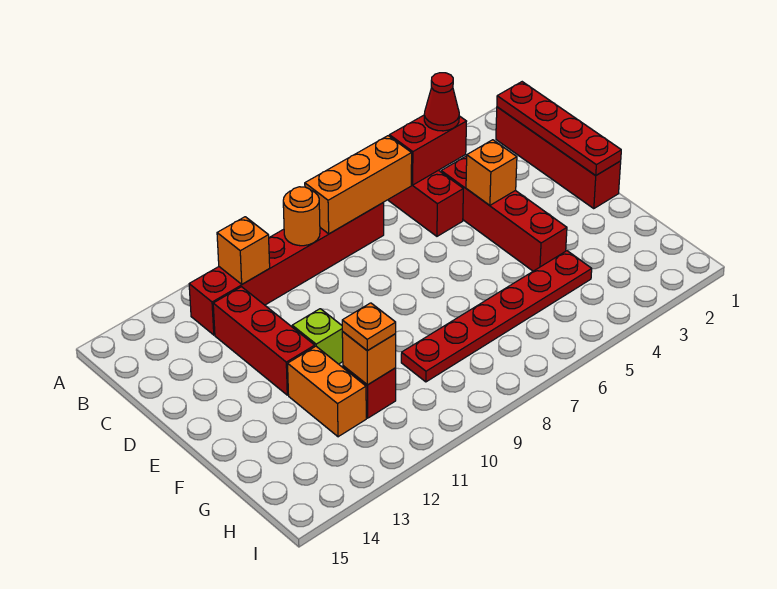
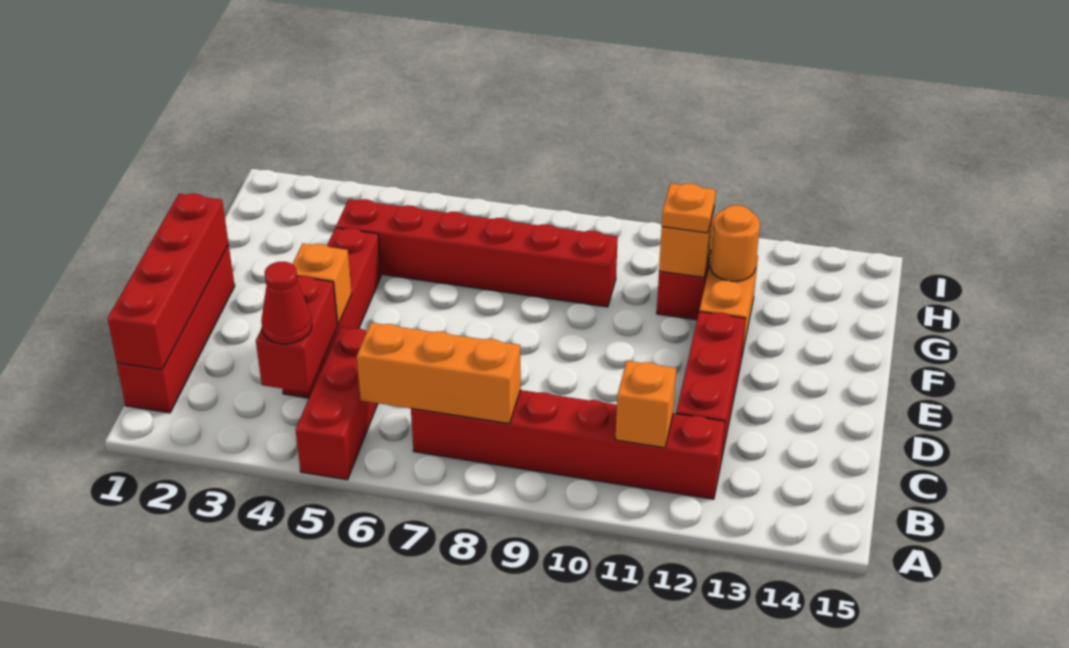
red plate B1:E1 level 2 -> red brick B1:E1 level 2
red brick B4:B5 level 2 -> red brick B4:C4 level 2
orange round brick B9 level 2 -> orange round brick G12 level 2
lime brick E11 level 1 -> none
red plate G4:G9 level 1 -> red brick G4:G9 level 1

